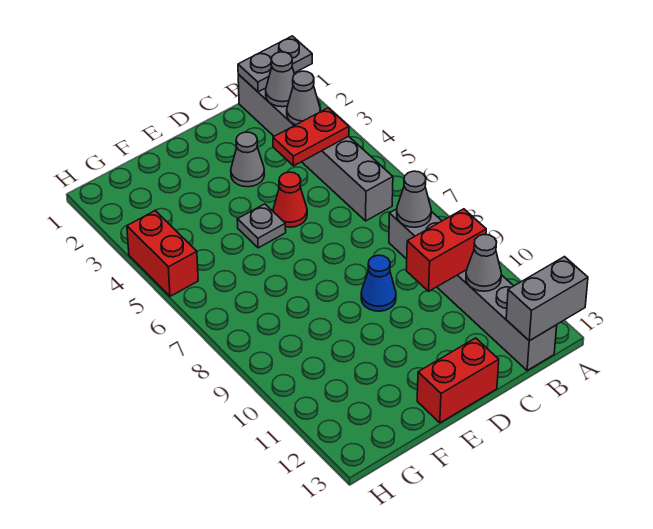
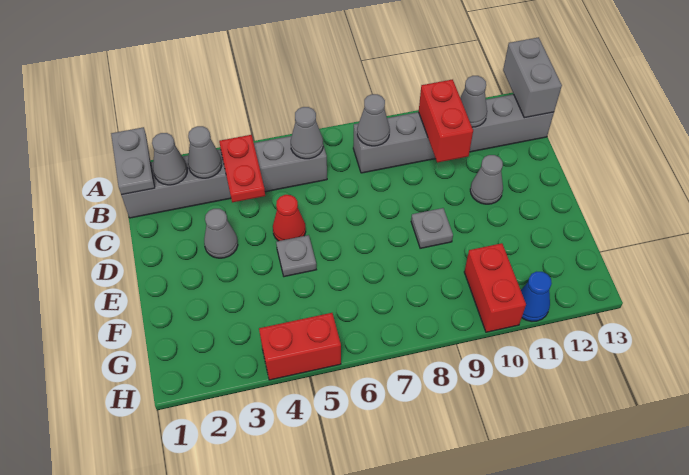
none -> grey cone B6 level 2
blue cone D9 level 1 -> blue cone H11 level 1
none -> grey cone D11 level 1
red brick D13:E13 level 1 -> red brick G10:H10 level 1
none -> grey plate E9 level 1

